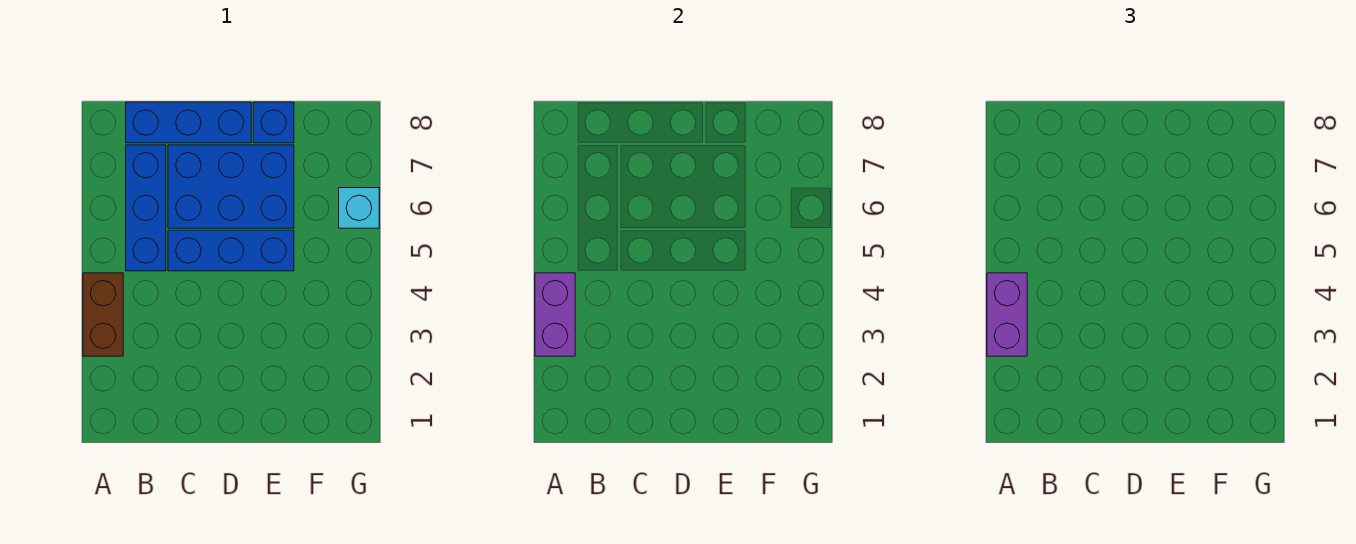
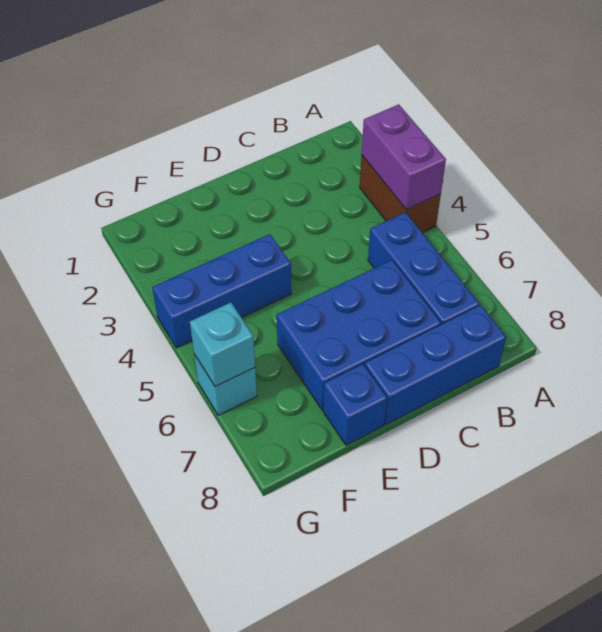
purple brick A3:A4 level 3 -> none
blue brick C5:E5 level 1 -> blue brick E4:G4 level 1
none -> cyan brick G6 level 2

